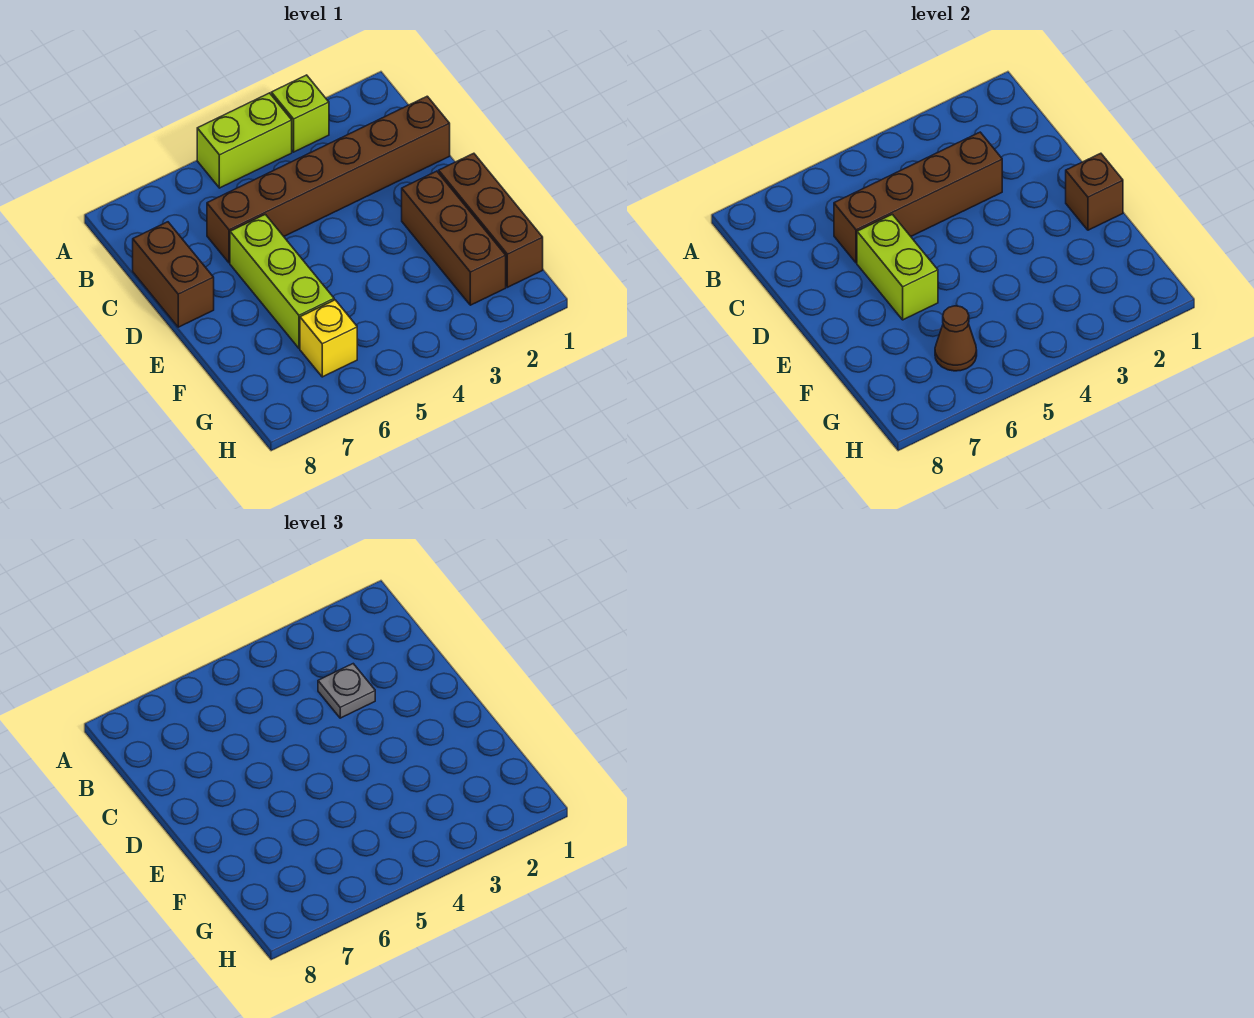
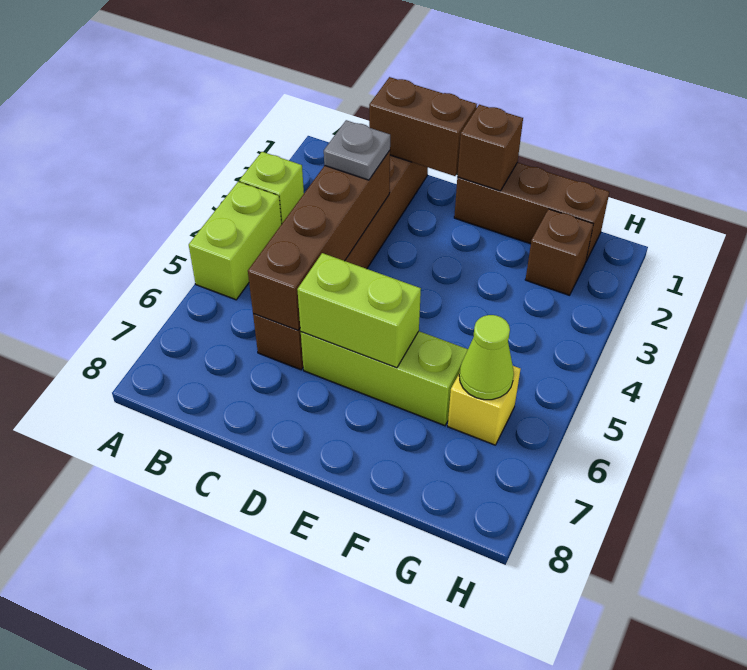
brown brick C8:D8 level 1 -> brown brick C1:D1 level 2
brown brick E2:G2 level 1 -> brown brick G2 level 1
brown cone G6 level 2 -> lime cone G6 level 2

